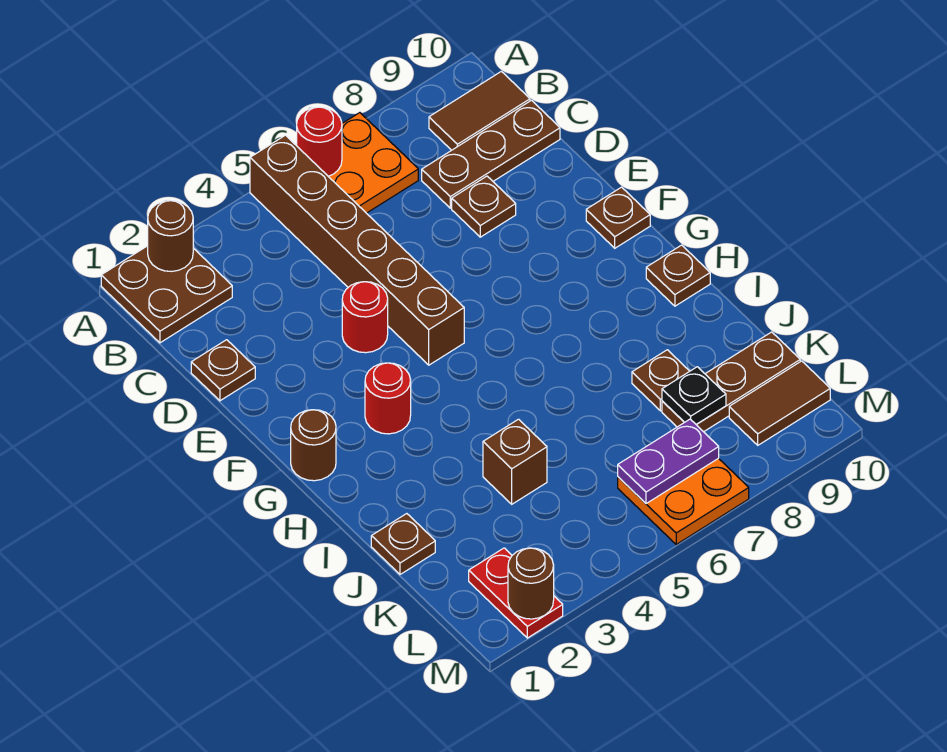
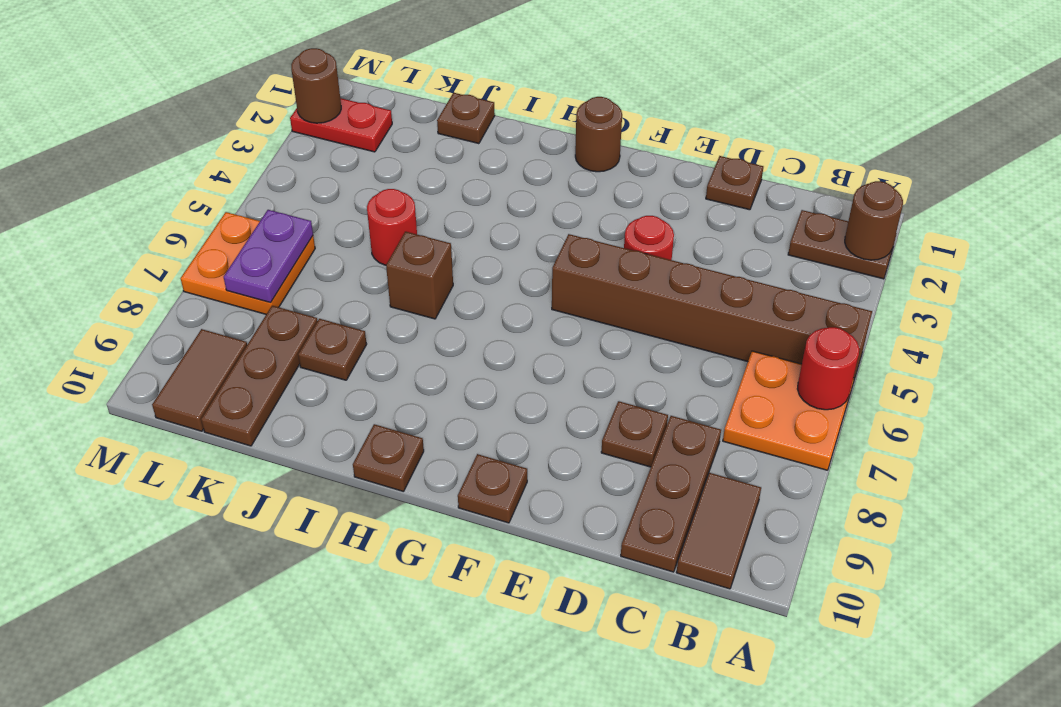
brown plate A1:B2 level 1 -> brown plate A2:B2 level 1
red round brick G3 level 1 -> red round brick J5 level 1
brown brick J4 level 1 -> brown brick I6 level 1
black plate K8 level 2 -> none

